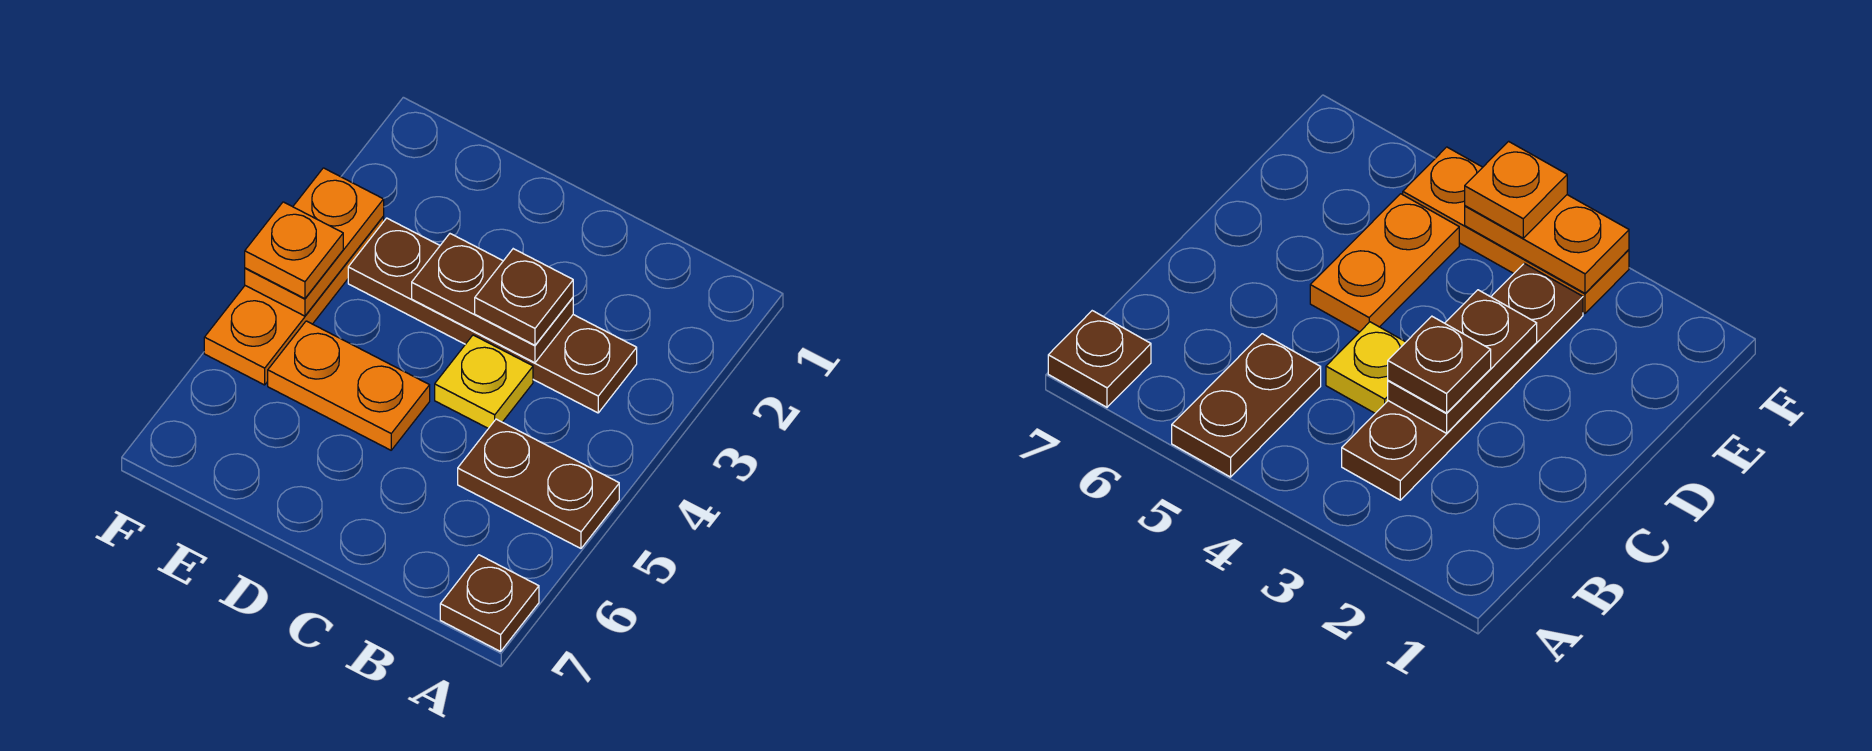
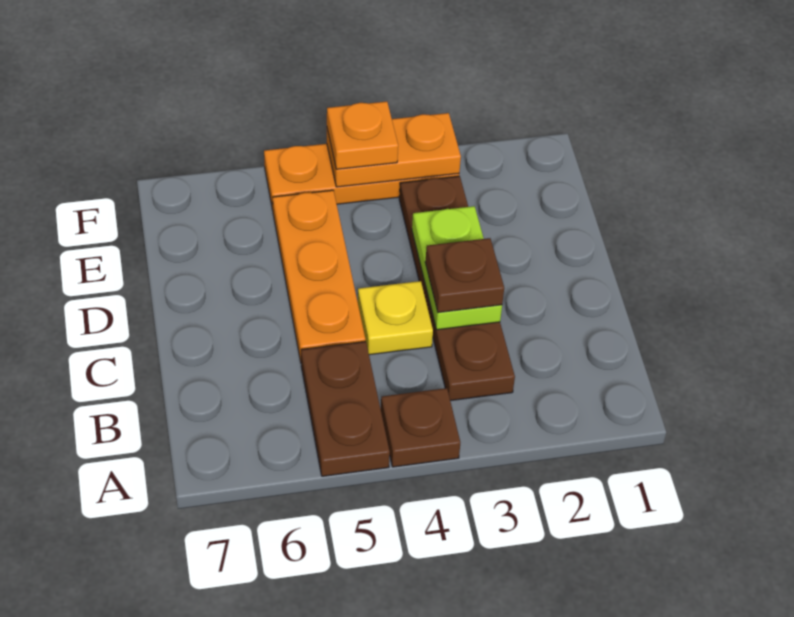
brown plate A7 level 1 -> brown plate A4 level 1
brown plate C3:D3 level 2 -> lime plate C3:D3 level 2
orange plate D5:E5 level 1 -> orange plate C5:E5 level 1

